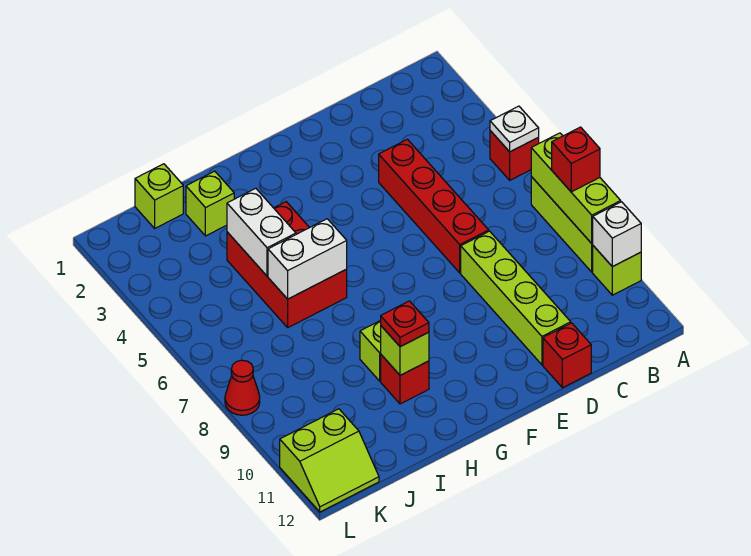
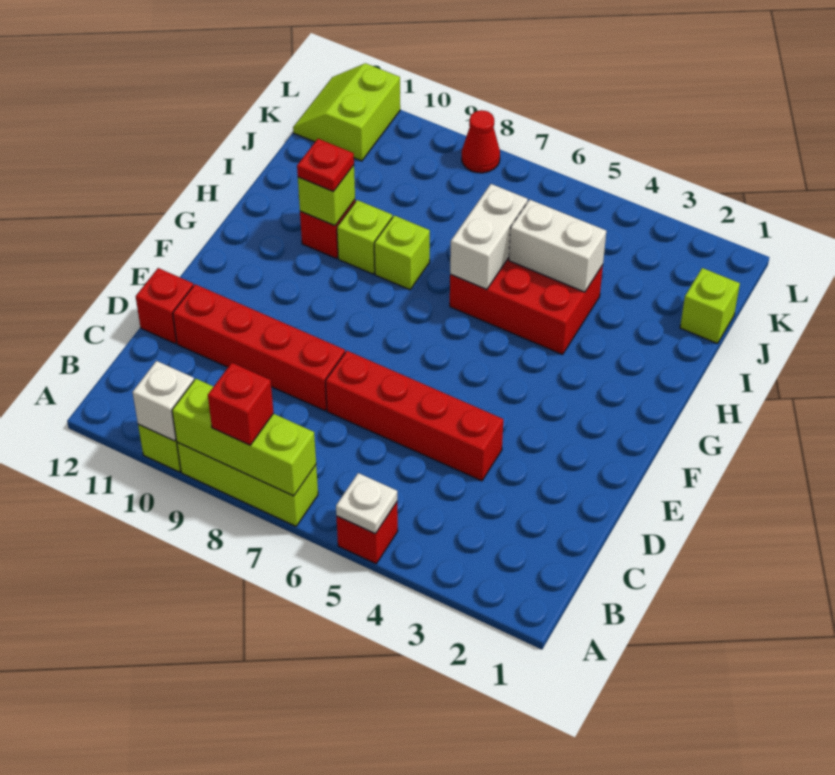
lime brick D8:D11 level 1 -> red brick D8:D11 level 1
lime brick I2 level 1 -> lime brick H8 level 1

